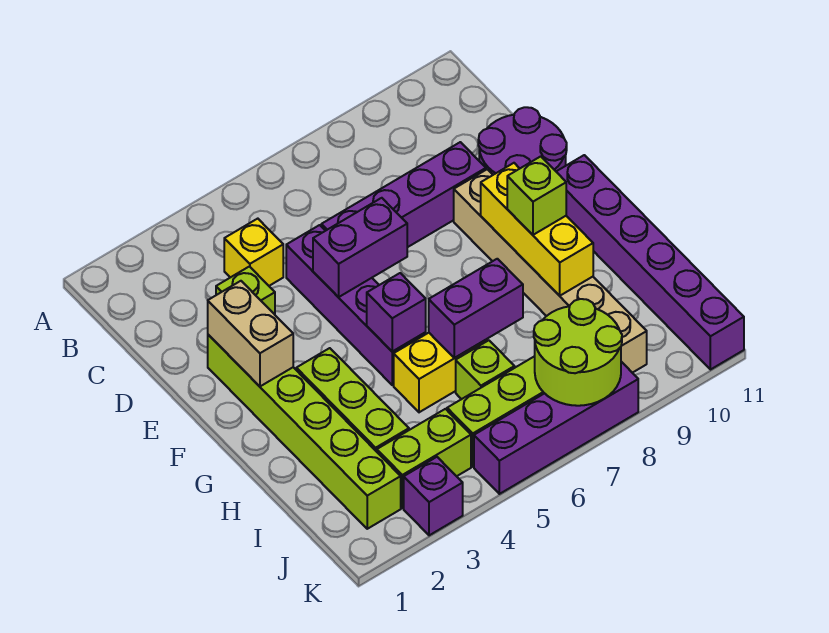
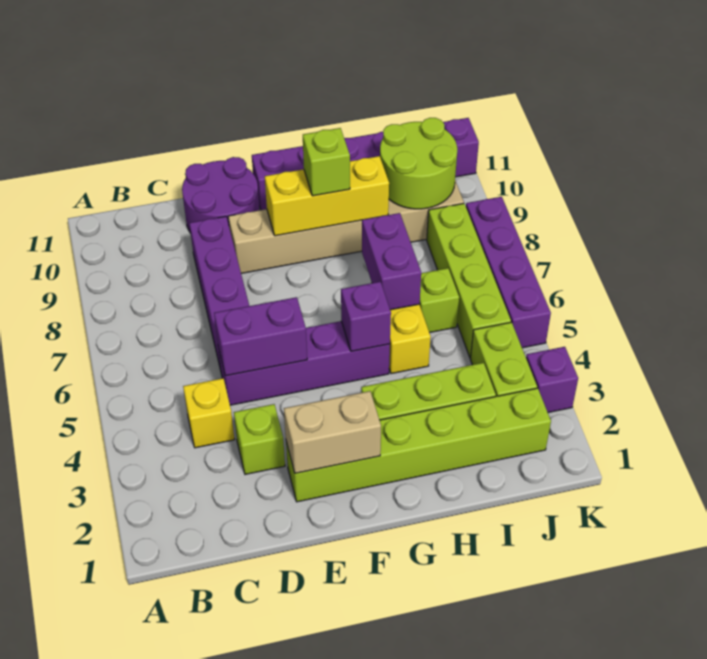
purple brick E5:E6 level 2 -> purple brick D5:E5 level 2
lime round brick J7:K8 level 2 -> lime round brick I9:J10 level 2

